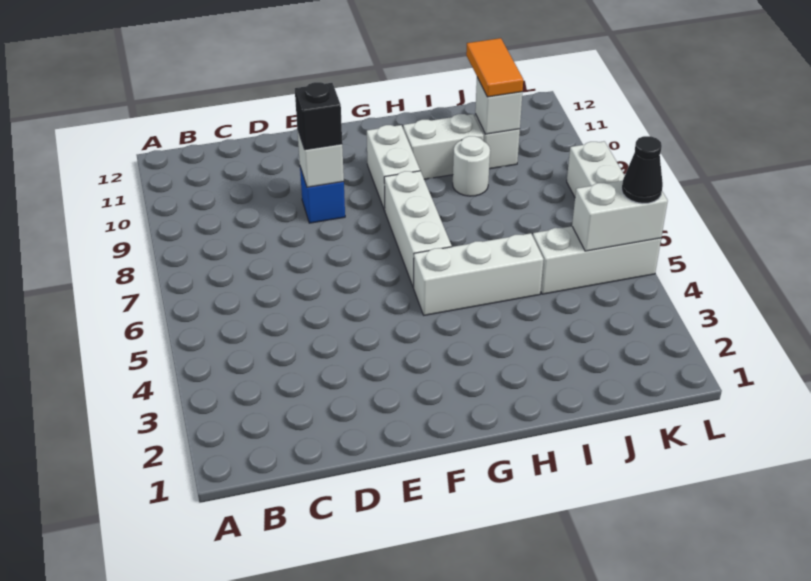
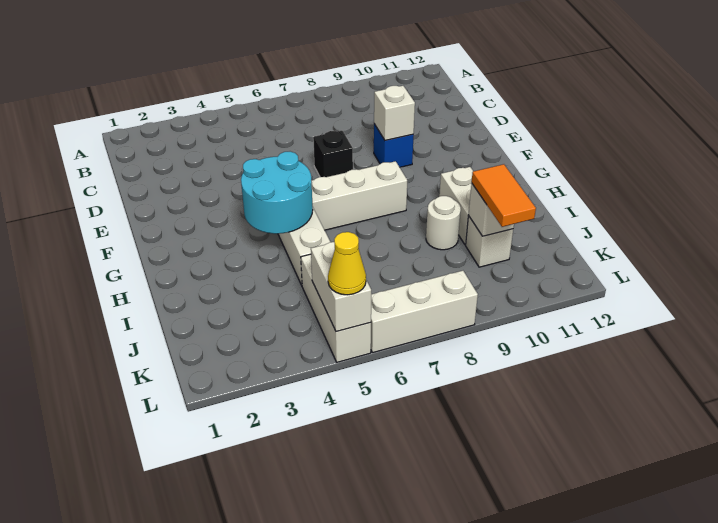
black brick E9 level 3 -> black brick E7 level 1
none -> cyan round brick G4:H5 level 2
white brick G9:G10 level 1 -> none
orange tile J10:J11 level 3 -> orange tile J10:K10 level 3
black cone L5 level 3 -> yellow cone L5 level 3

